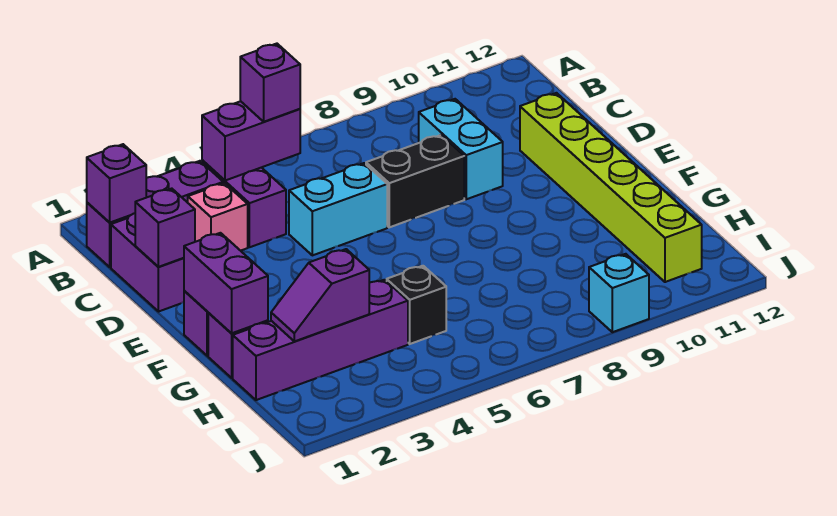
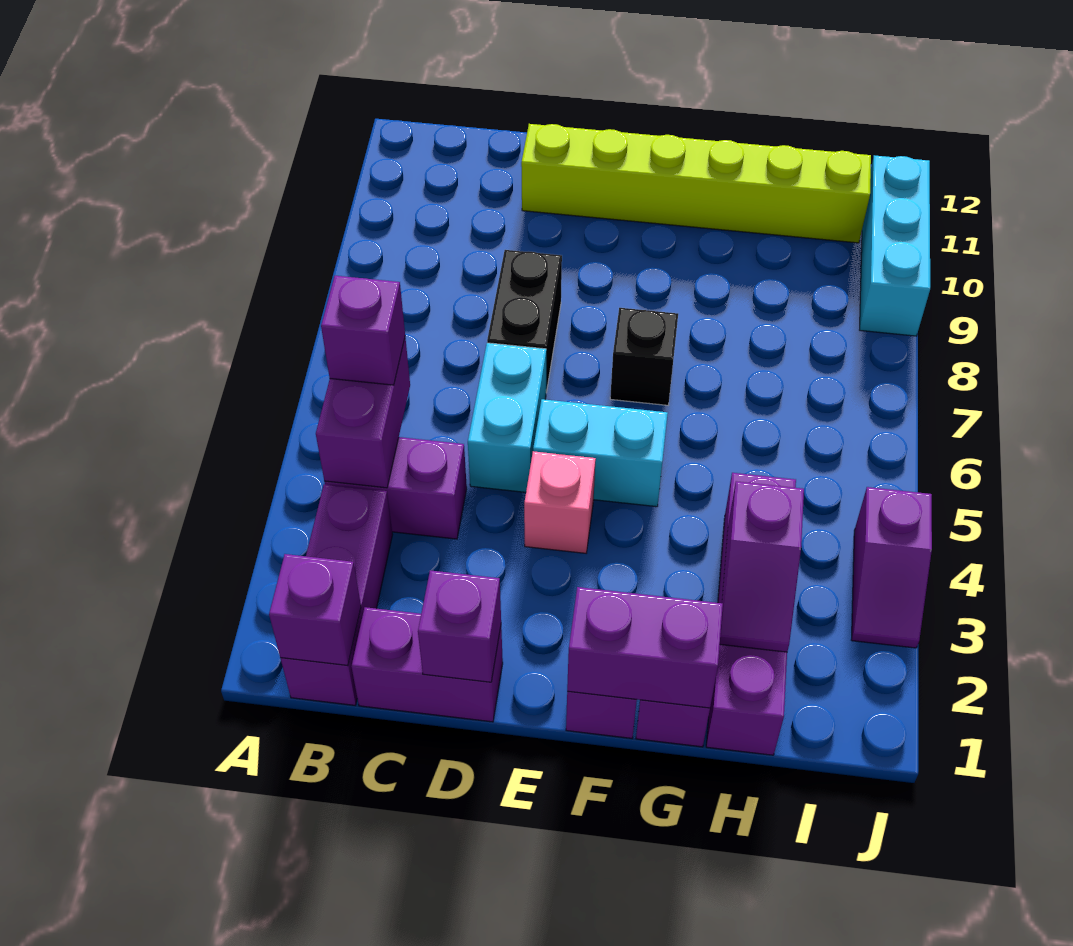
pink brick C3 level 1 -> pink brick E4 level 1
cyan brick C9:D9 level 1 -> cyan brick E5:F5 level 1
black brick H5 level 1 -> black brick F7 level 1
none -> purple slope J3:J4 level 1 top 4
cyan brick J9 level 1 -> cyan brick J9:J11 level 1

